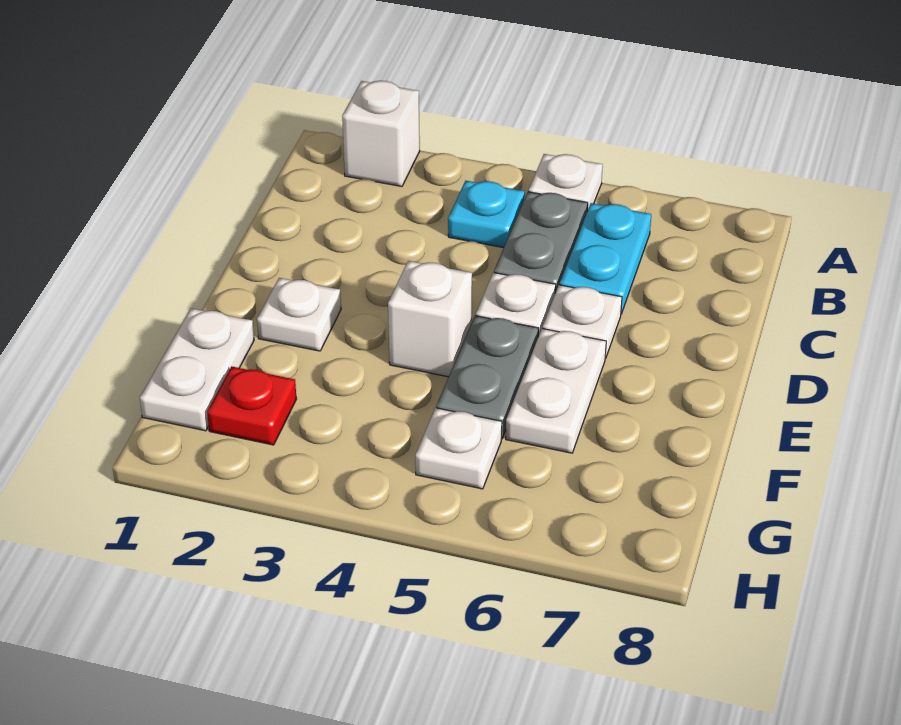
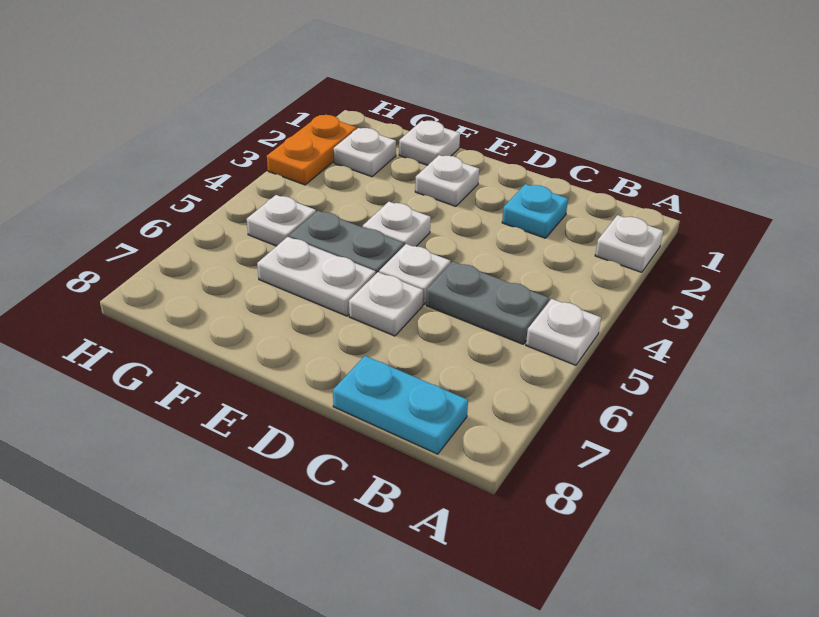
white brick A2 level 1 -> white plate A2 level 1
cyan plate B4 level 1 -> cyan plate C2 level 1
cyan plate B6:C6 level 1 -> cyan plate B8:C8 level 1
white brick E4 level 1 -> white plate E4 level 1
white plate F1:G1 level 1 -> white plate F1 level 1
red plate G2 level 1 -> white plate G2 level 1
none -> orange plate H2:H3 level 1

